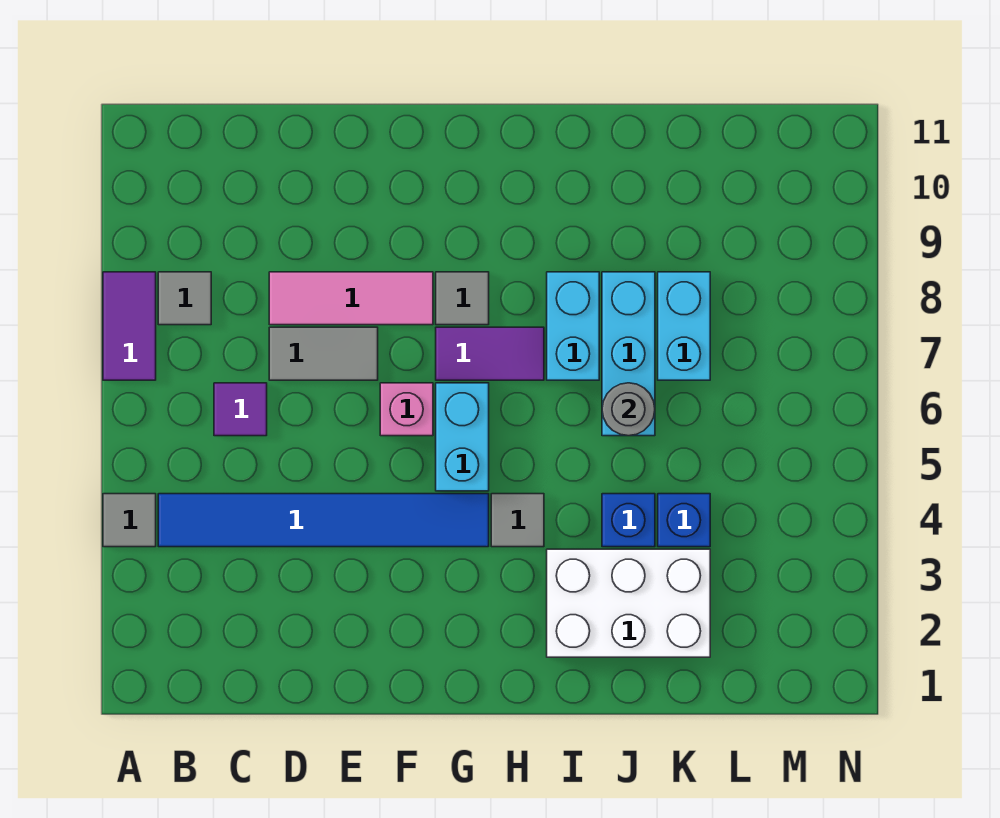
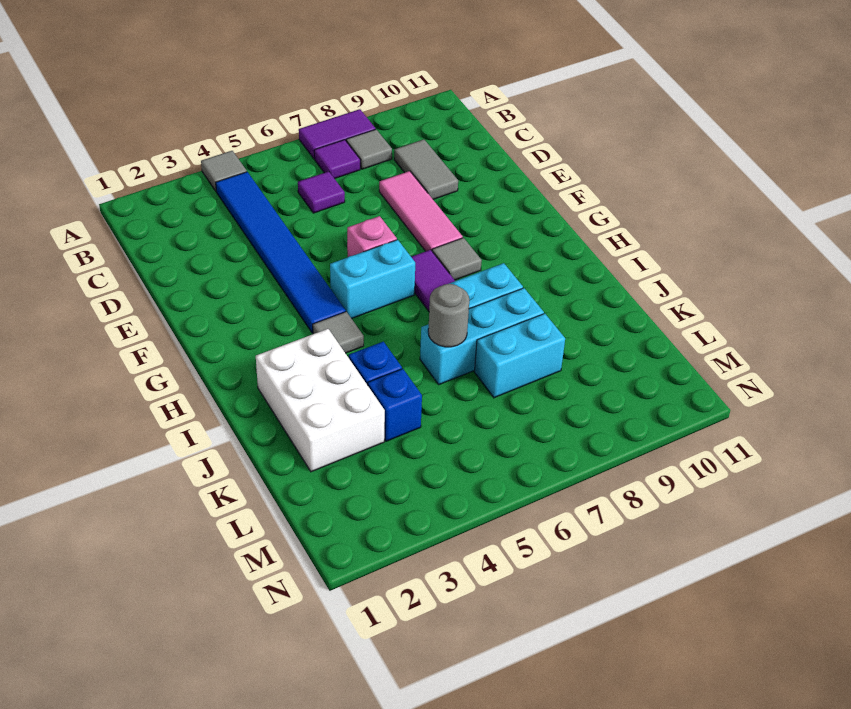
none -> purple tile B7 level 1
grey tile D7:E7 level 1 -> grey tile C9:D9 level 1

